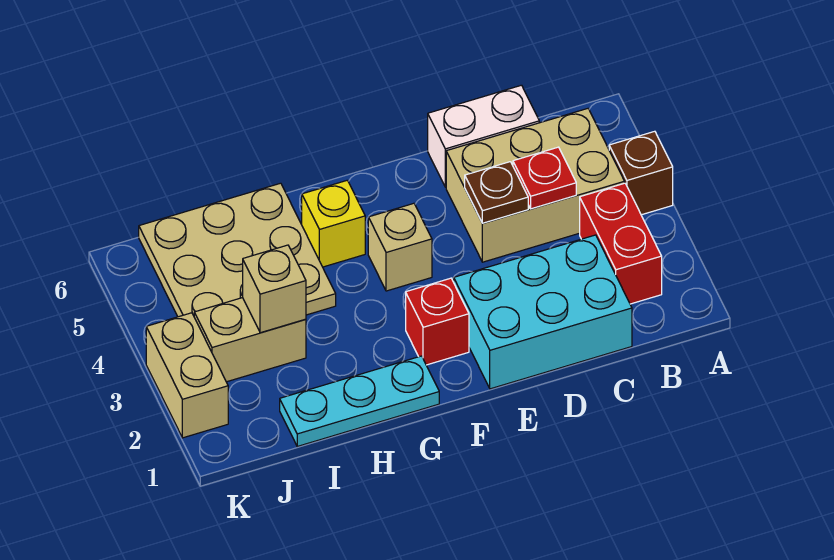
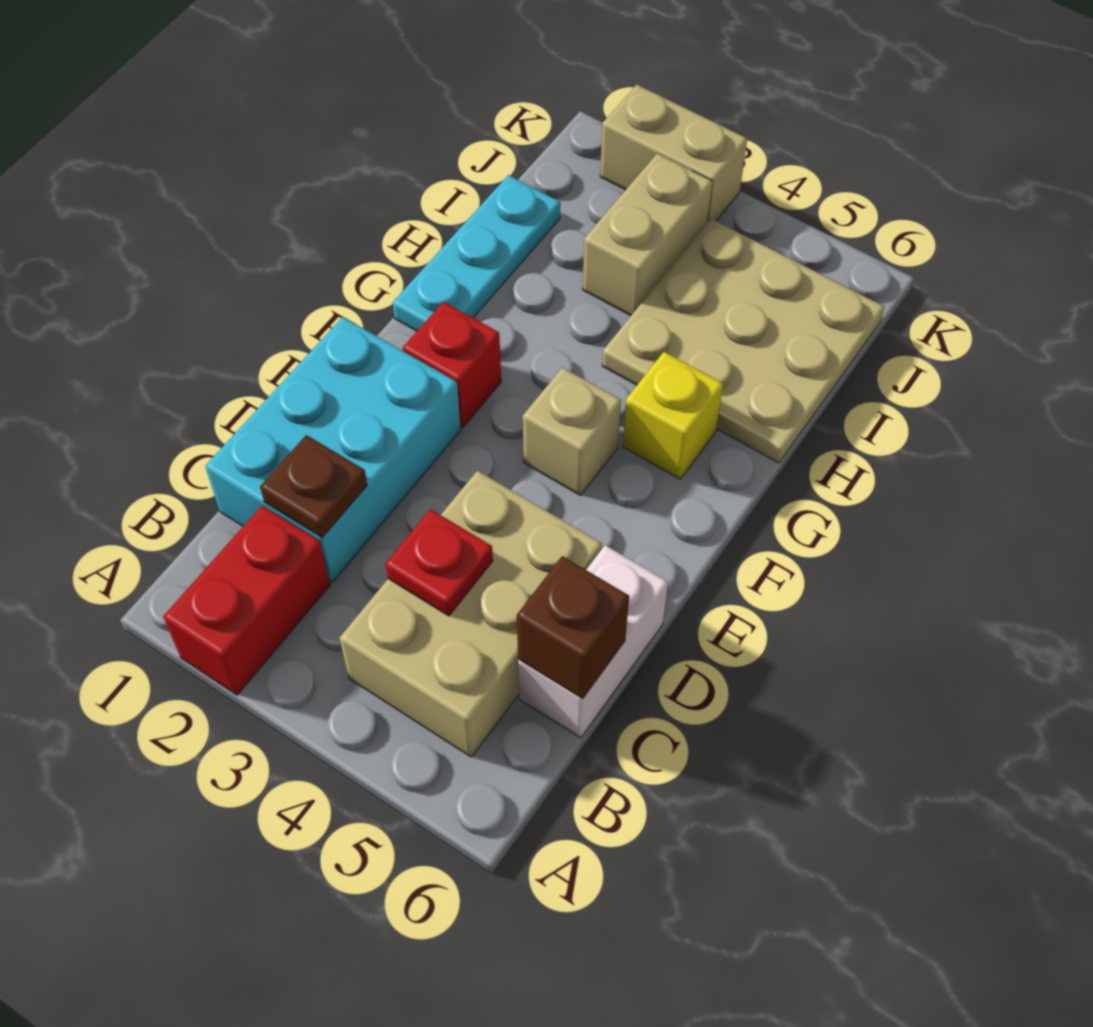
brown brick A4 level 1 -> brown brick C6 level 2
red brick B2:B3 level 1 -> red brick A2:B2 level 1
brown plate D4 level 2 -> brown plate C2 level 2
tan brick I3 level 2 -> none

